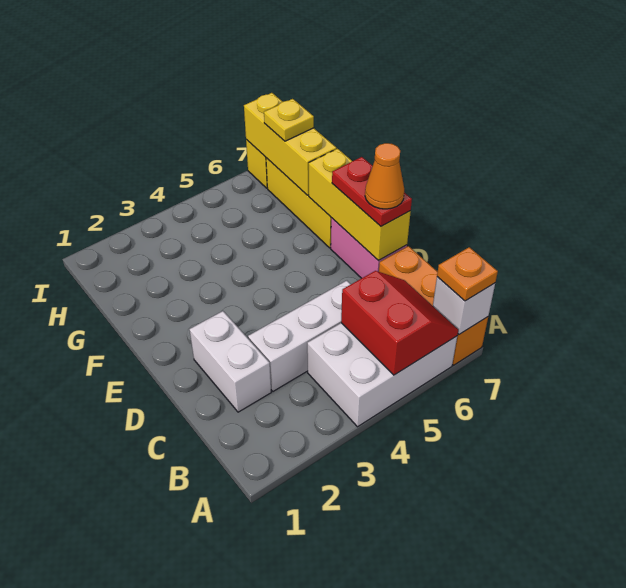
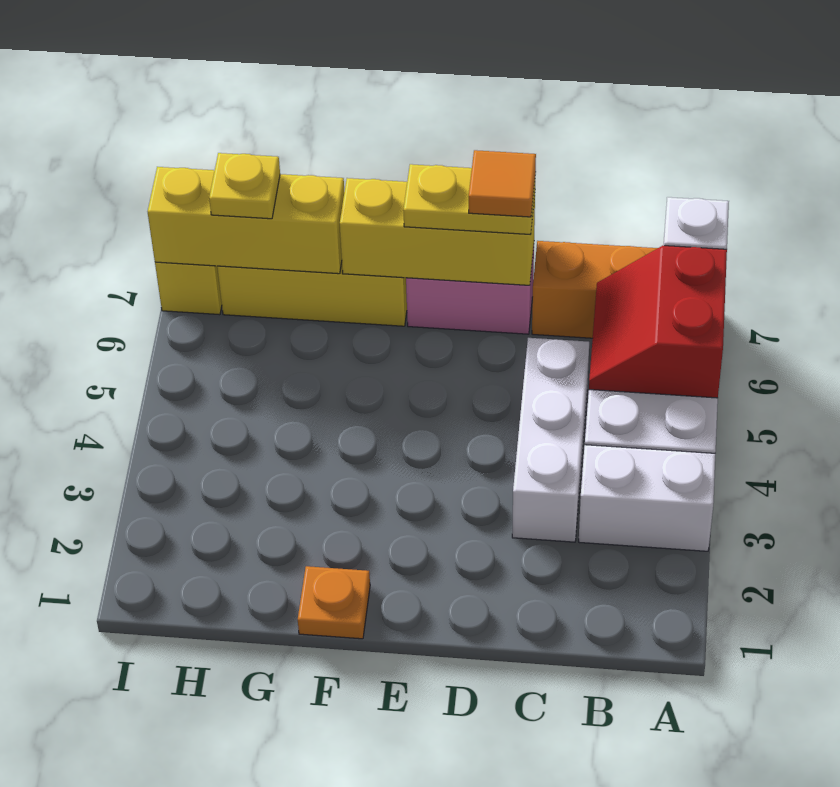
red slope A5:B6 level 2 top 5 -> red slope A5:B6 level 2 top A
orange plate A7 level 3 -> orange plate F1 level 1
white brick C2:D2 level 1 -> white brick A3:B3 level 1
red plate D7:E7 level 3 -> yellow plate D7:E7 level 3
orange cone D7 level 4 -> orange tile D7 level 4

